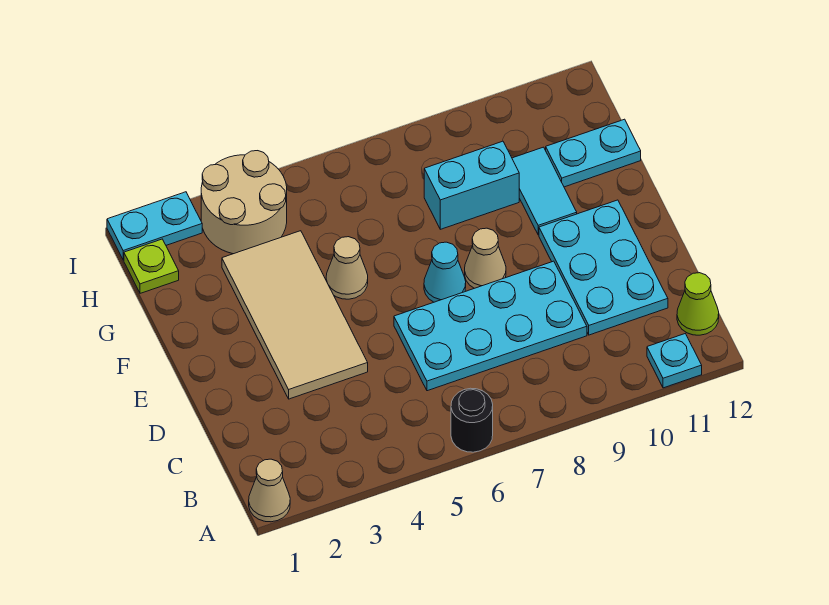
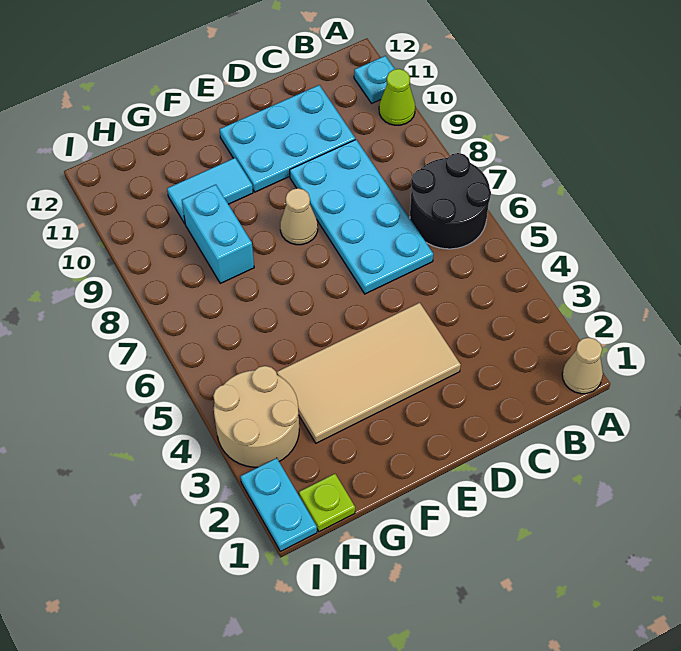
black round brick A6 level 1 -> black round brick A6:B7 level 1
lime cone B12 level 1 -> lime cone A10 level 1
cyan cone E7 level 1 -> none
tan cone F5 level 1 -> none
cyan plate G11:G12 level 1 -> none

